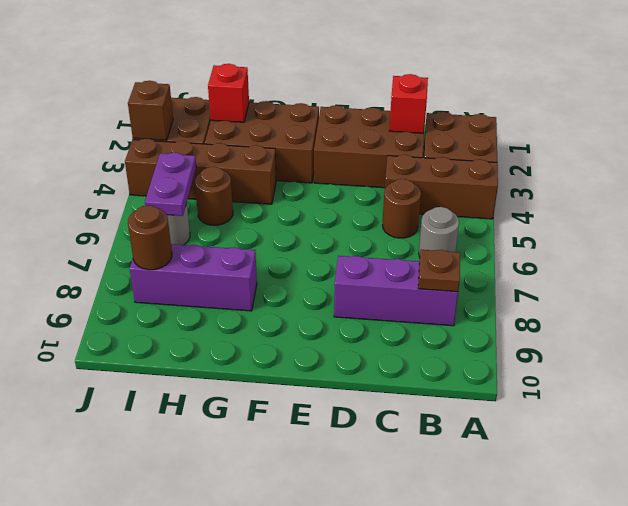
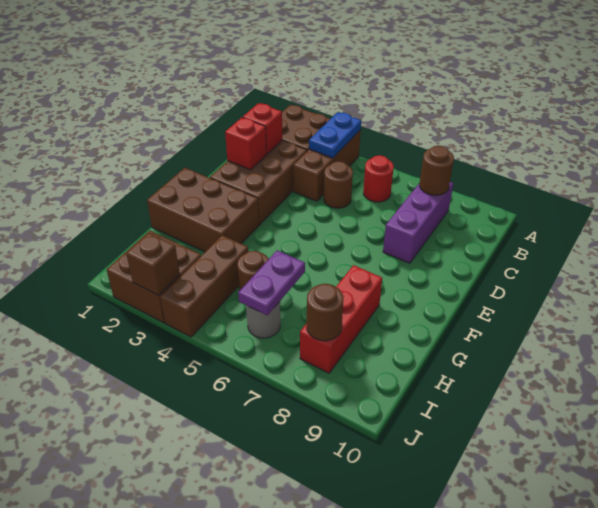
none -> blue plate A4:B4 level 2
grey round brick B6 level 1 -> red round brick B6 level 1
brown plate B8 level 2 -> brown round brick B8 level 2
brown brick F2:H3 level 1 -> brown brick F1:G3 level 1
brown brick G4:J4 level 1 -> brown brick H4:J4 level 1
purple brick G8:I8 level 1 -> red brick G8:I8 level 1
red brick H2 level 2 -> red brick D2 level 2
purple plate I5:I6 level 2 -> purple plate H6:I6 level 2

